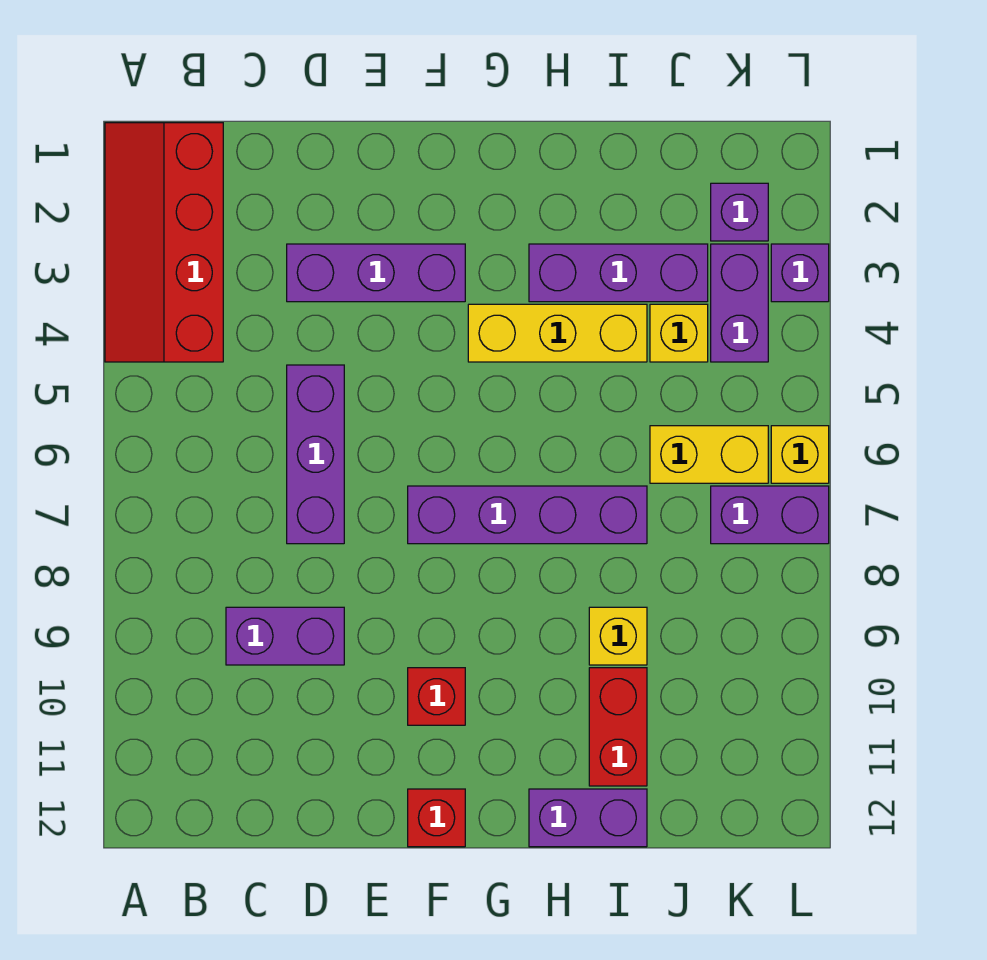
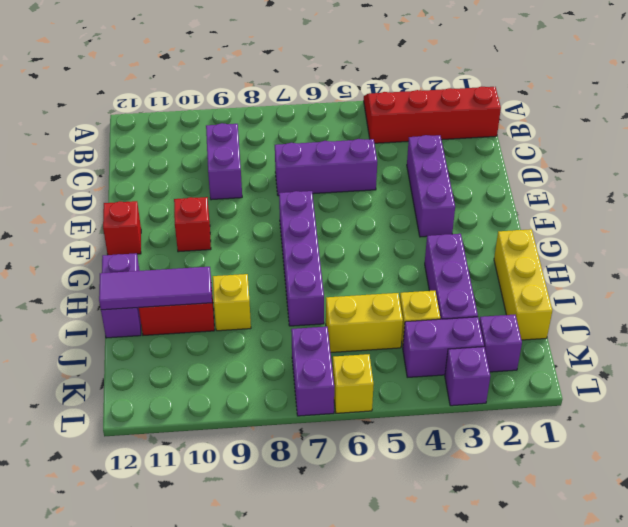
yellow brick G4:I4 level 1 -> yellow brick H1:J1 level 1
none -> purple tile I10:I12 level 2
yellow brick J6:K6 level 1 -> yellow brick J5:J6 level 1

